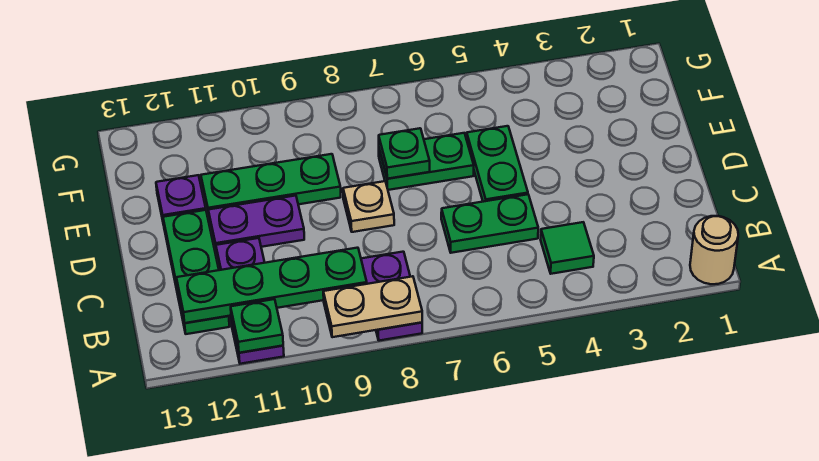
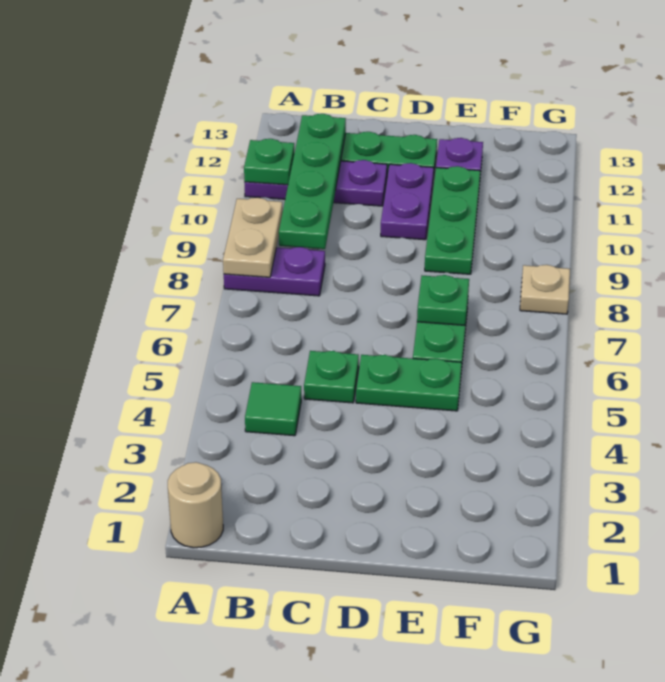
green plate C5:C6 level 1 -> green plate C5 level 1
tan plate D8 level 1 -> tan plate G8 level 1

